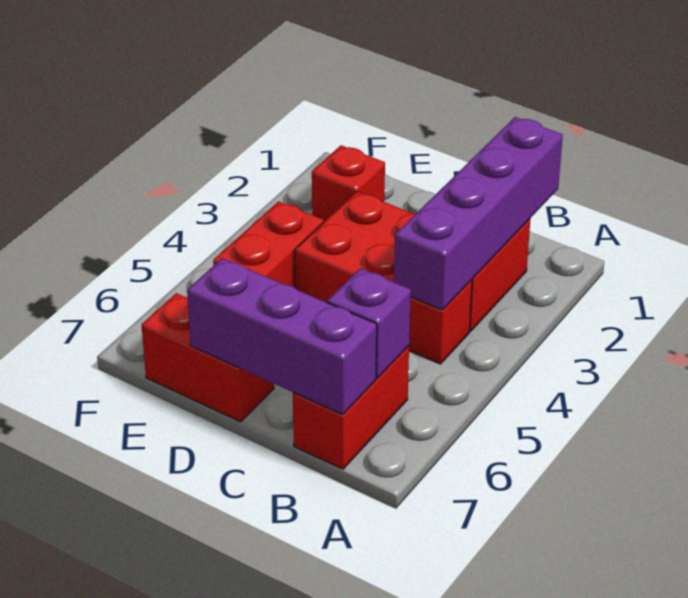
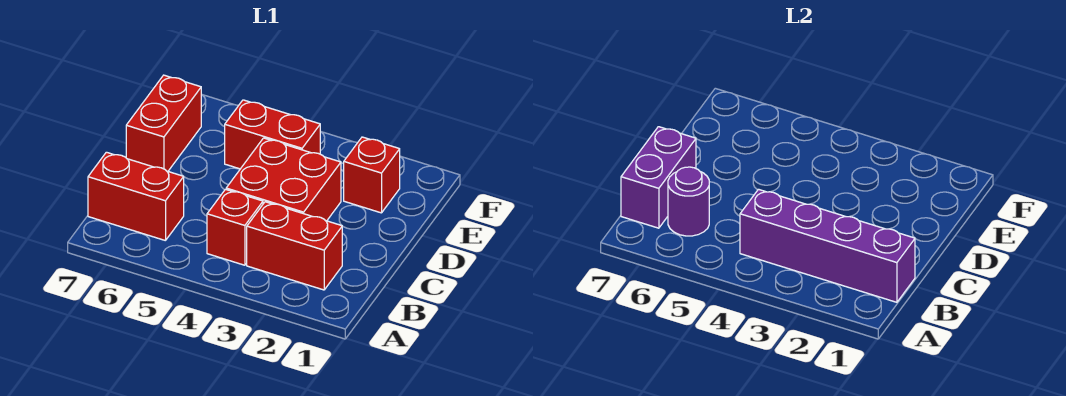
purple brick B6 level 2 -> purple round brick B6 level 2
purple brick B7:D7 level 2 -> purple brick B7:C7 level 2

